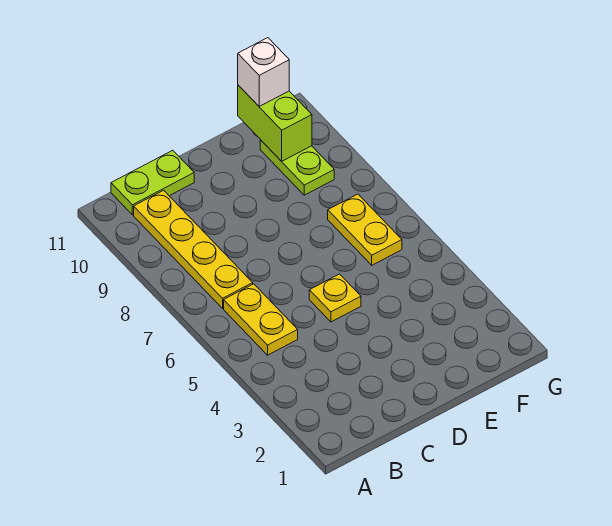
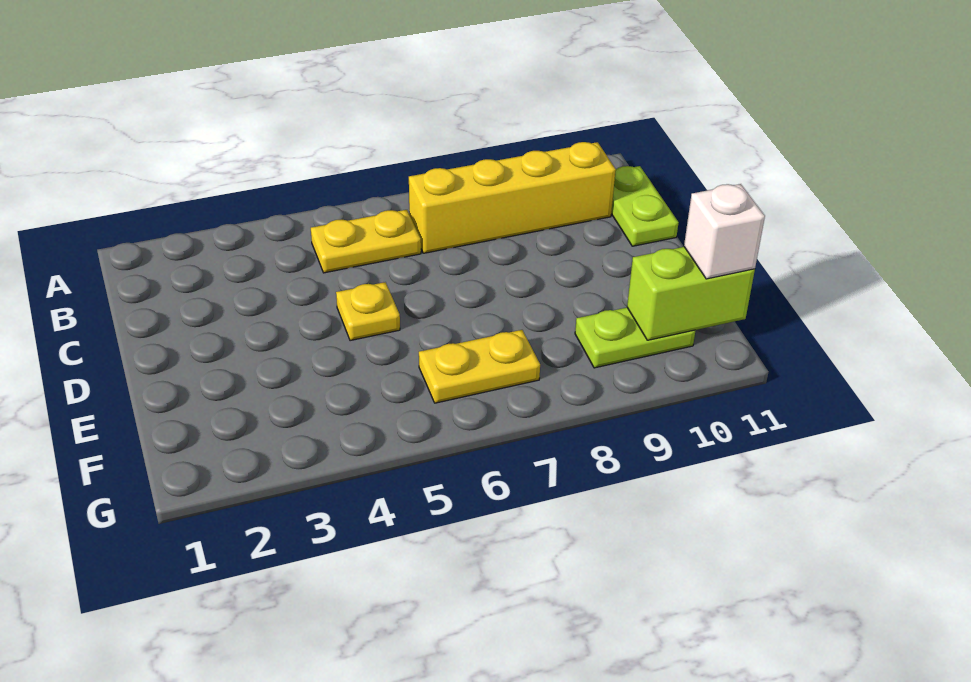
yellow plate B7:B10 level 1 -> yellow brick B7:B10 level 1

